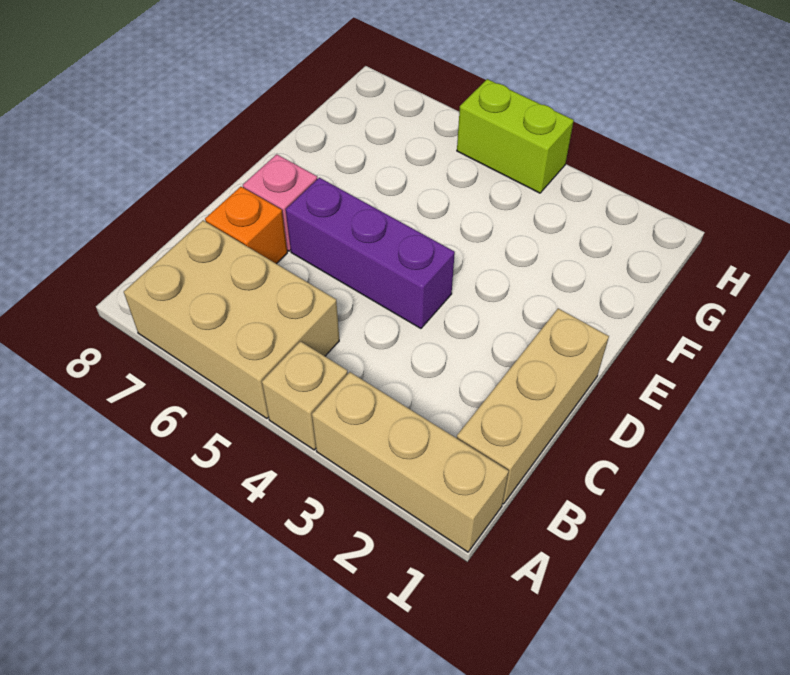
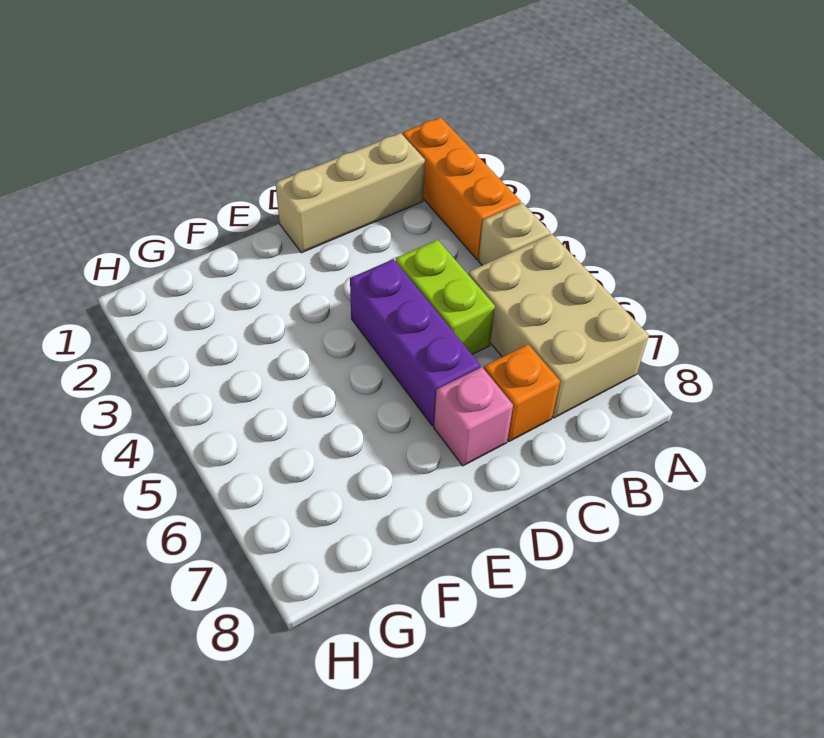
tan brick A1:A3 level 1 -> orange brick A1:A3 level 1
lime brick H4:H5 level 1 -> lime brick C4:C5 level 1

